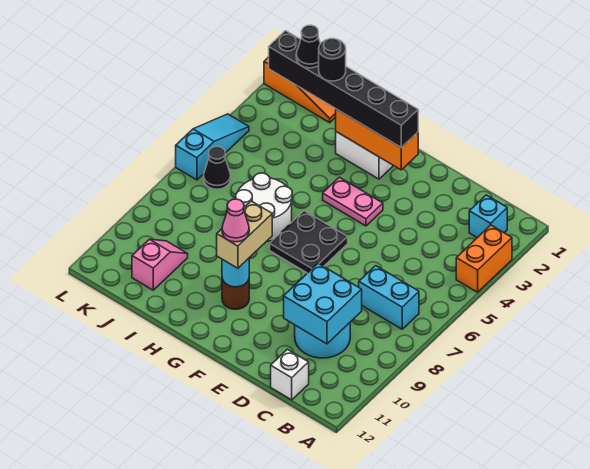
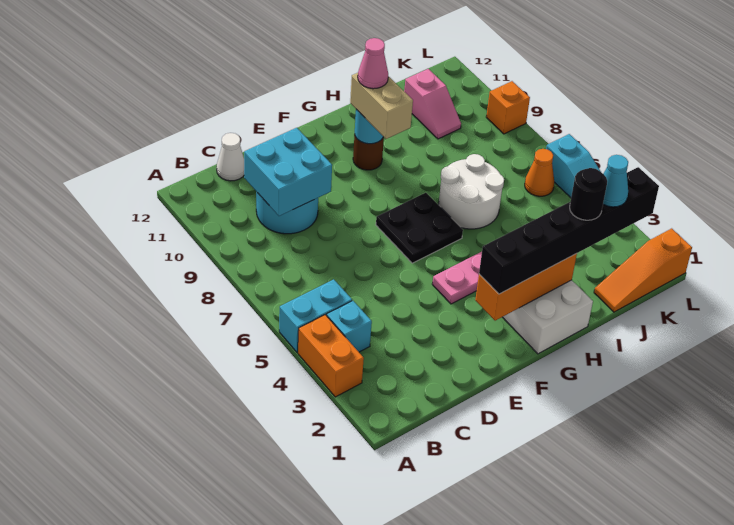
cyan brick B2 level 1 -> cyan brick B4 level 1
cyan brick B7:C7 level 1 -> cyan brick A5:B5 level 1
white brick C12 level 1 -> white cone C12 level 1
black cone J2 level 4 -> cyan cone J2 level 4
black cone K6 level 1 -> orange cone K6 level 1
none -> orange brick L9 level 1

